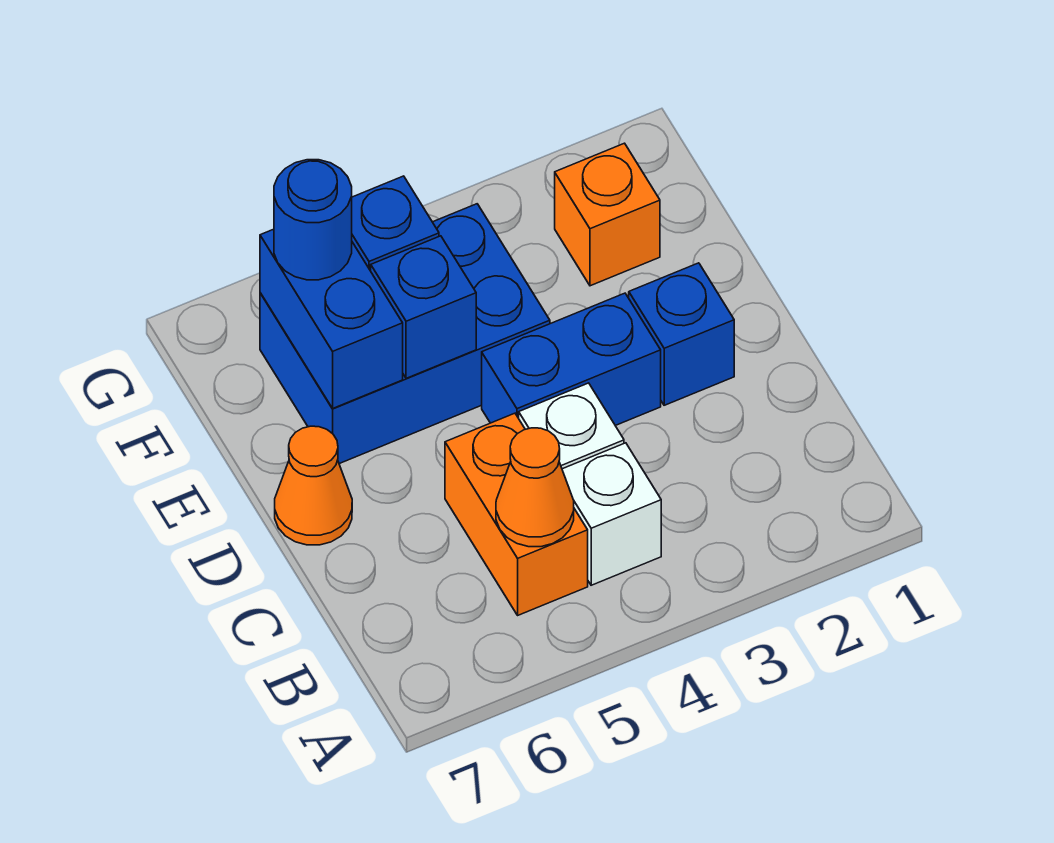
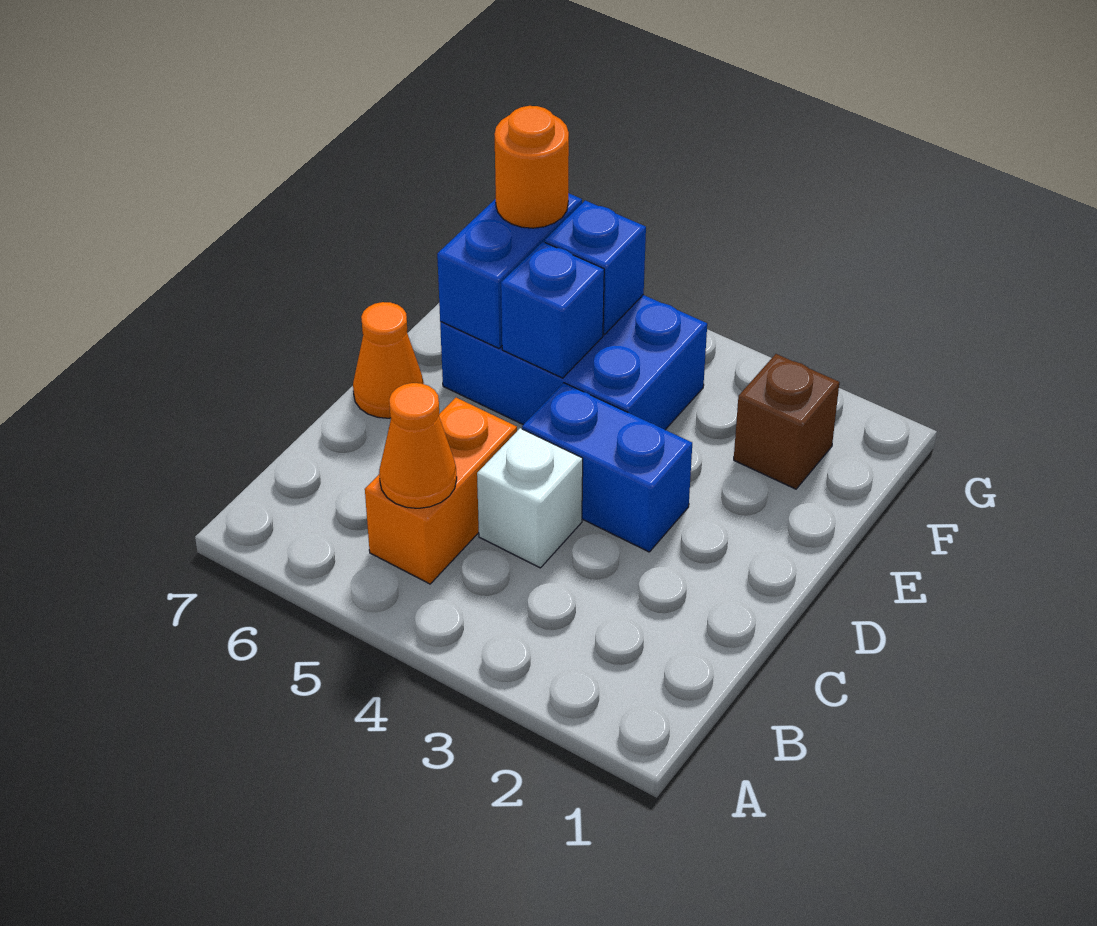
white brick B4 level 1 -> none
blue brick D2 level 1 -> none
orange brick F2 level 1 -> brown brick F2 level 1
blue round brick F6 level 3 -> orange round brick F6 level 3

